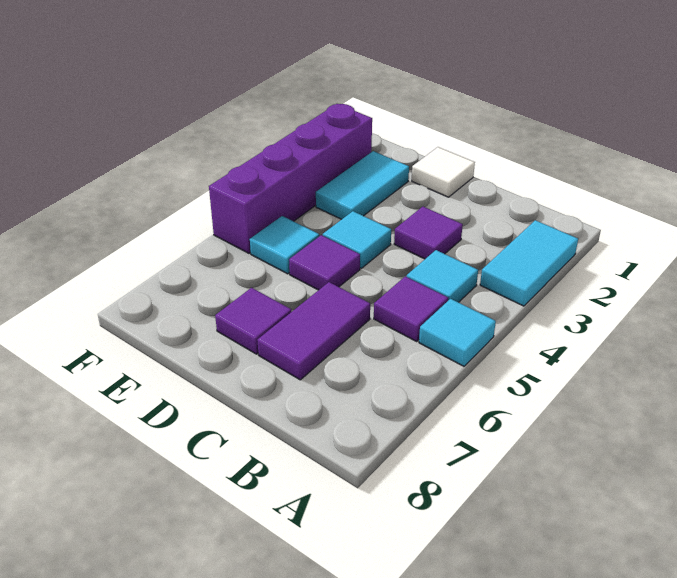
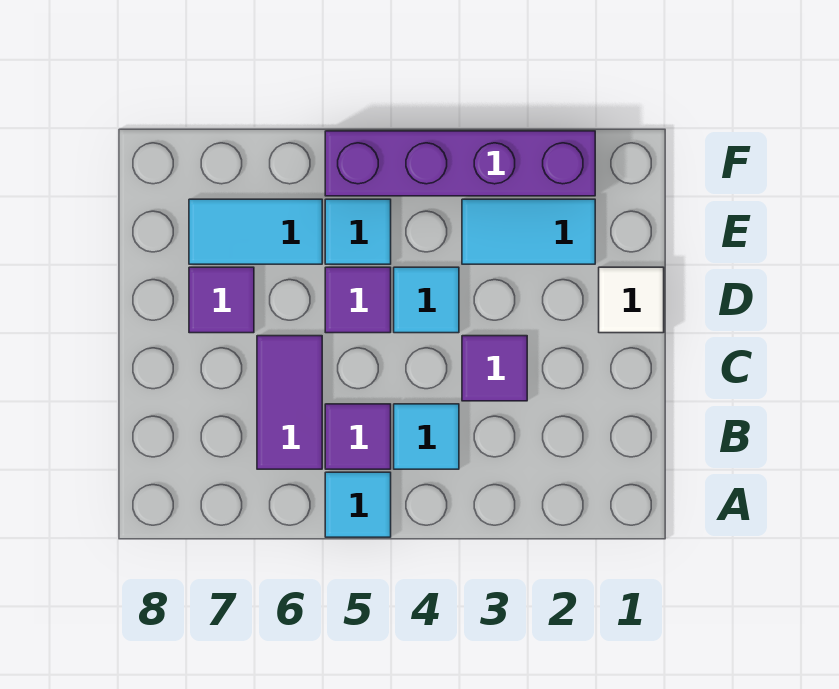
cyan tile A2:A3 level 1 -> cyan tile E6:E7 level 1
purple tile C6:C7 level 1 -> purple tile B6:C6 level 1

